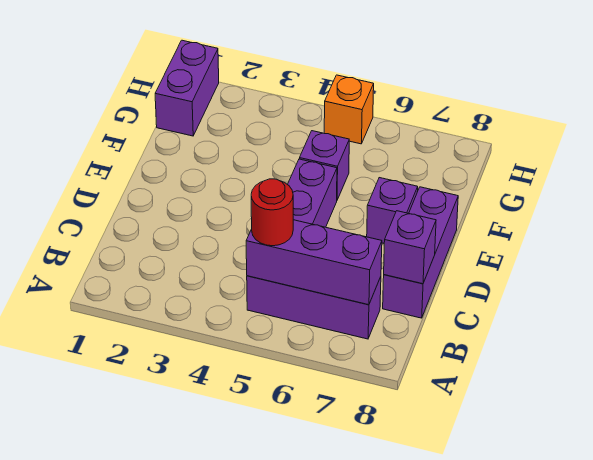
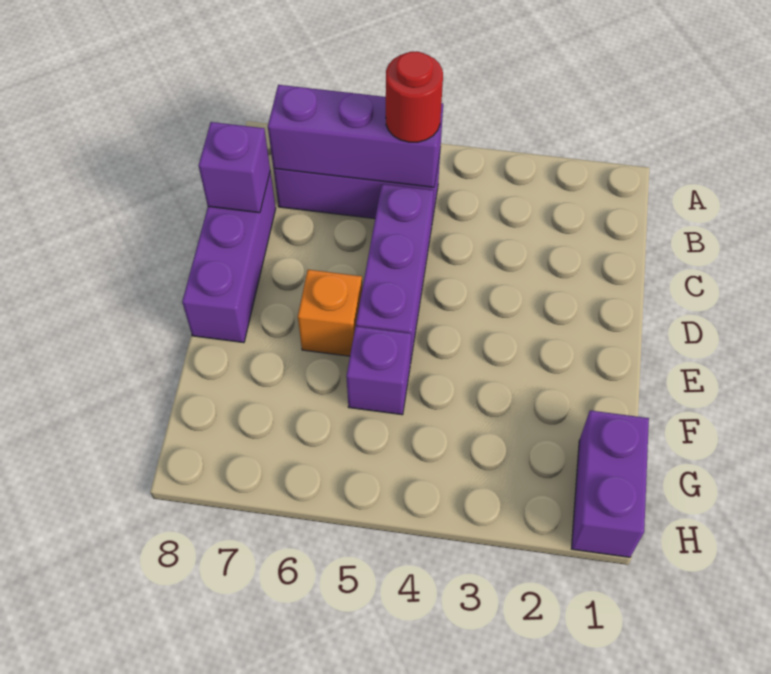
purple brick E7 level 1 -> none
orange brick H5 level 1 -> orange brick E6 level 1

